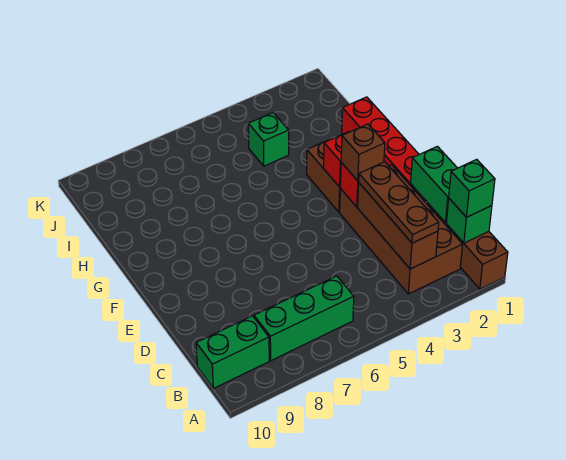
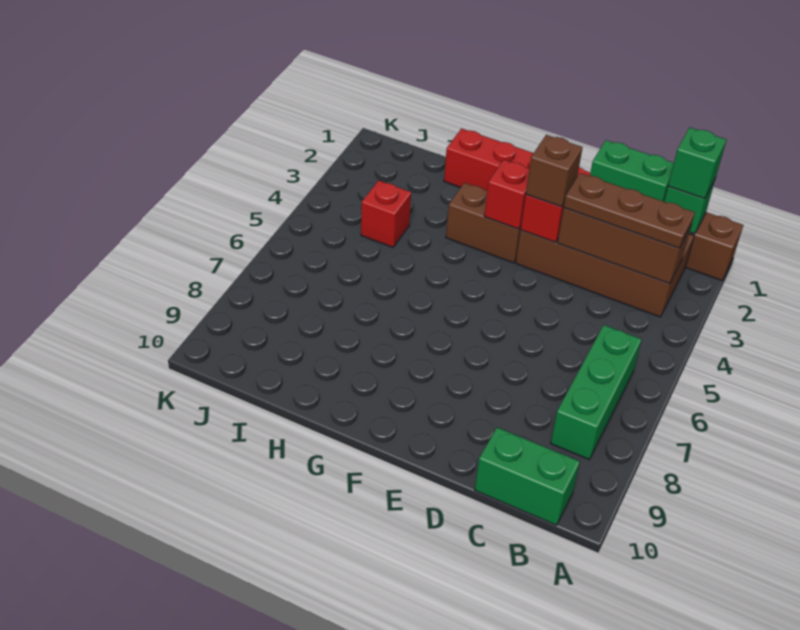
green brick B9:B10 level 1 -> green brick B10:C10 level 1
green brick I4 level 1 -> red brick I4 level 1

